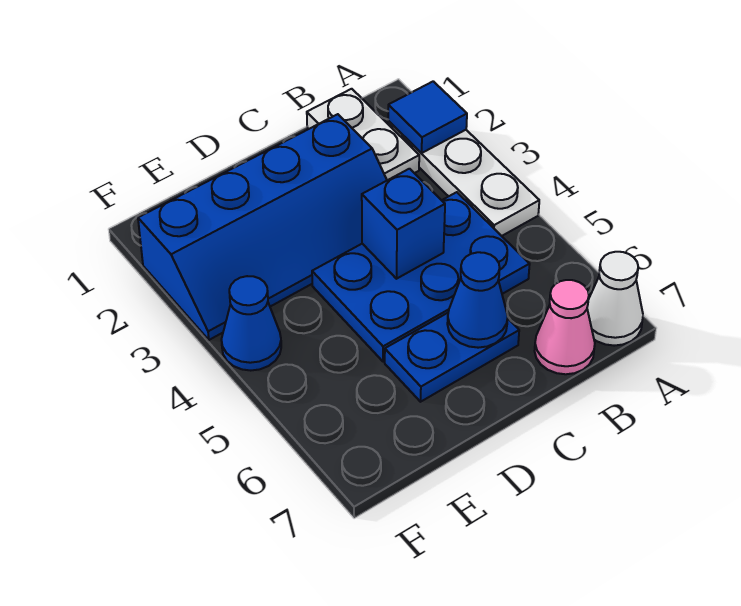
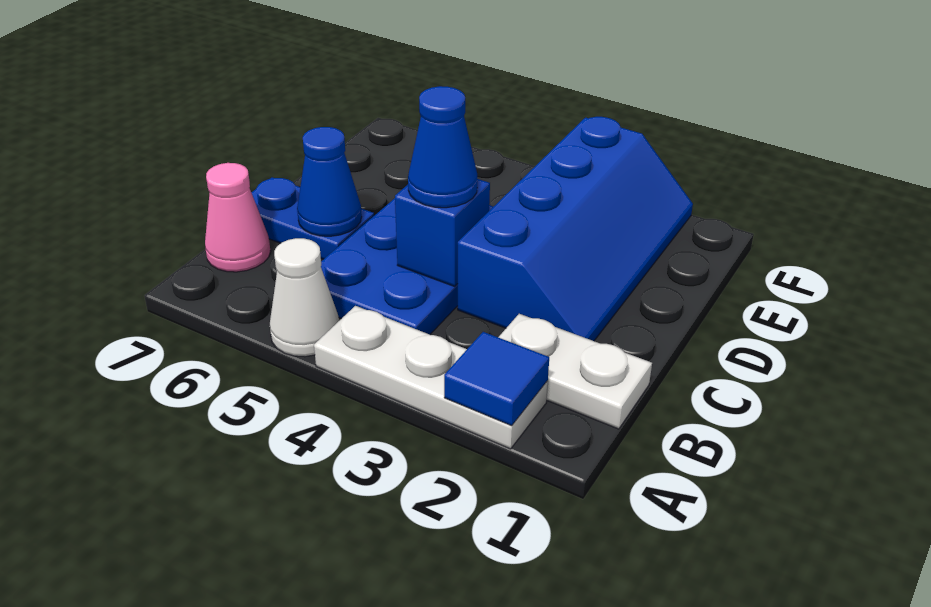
white cone A7 level 1 -> white cone A5 level 1
blue slope C2:F3 level 1 top 2 -> blue slope C2:F3 level 1 top 3
blue plate C6:D6 level 1 -> blue plate C6:C7 level 1
blue cone F4 level 1 -> blue cone C4 level 3

